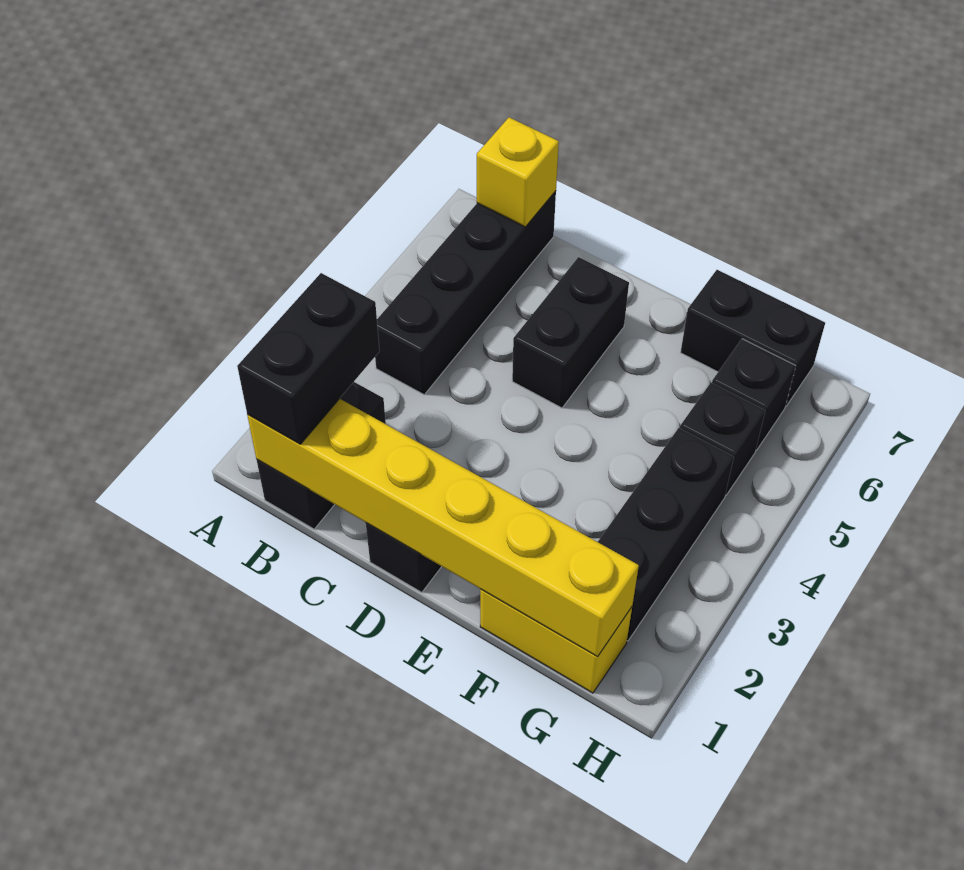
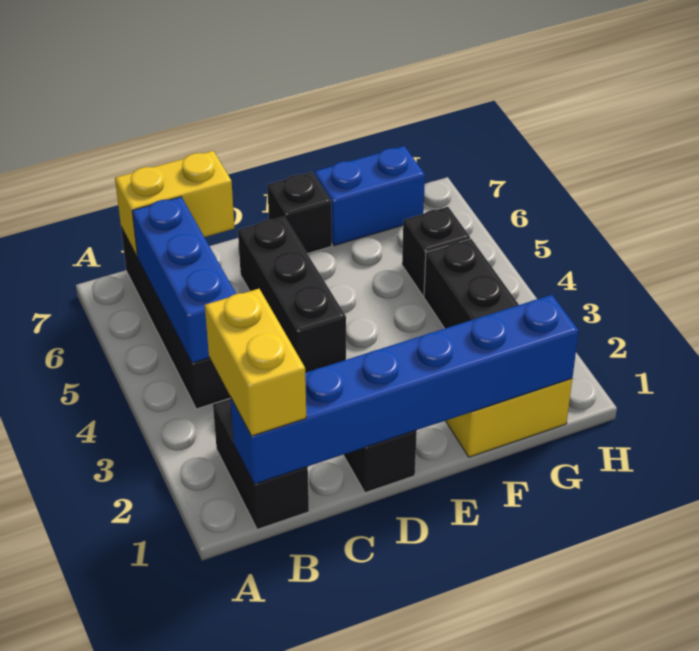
yellow brick B1:G1 level 2 -> blue brick B1:G1 level 2
black brick B1:B2 level 3 -> yellow brick B1:B2 level 3
none -> blue brick B4:B6 level 2
yellow brick B7 level 2 -> yellow brick B7:C7 level 2
black brick D5:D6 level 1 -> black brick D4:D6 level 1
black brick F7:G7 level 1 -> blue brick F7:G7 level 1
black brick G6 level 1 -> black brick E7 level 1

